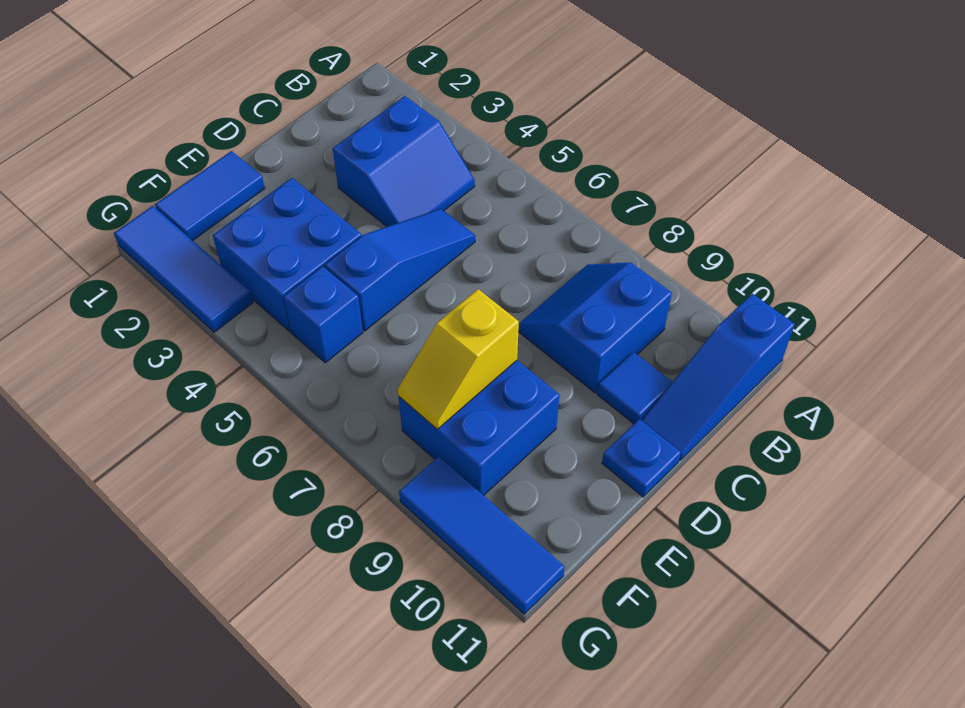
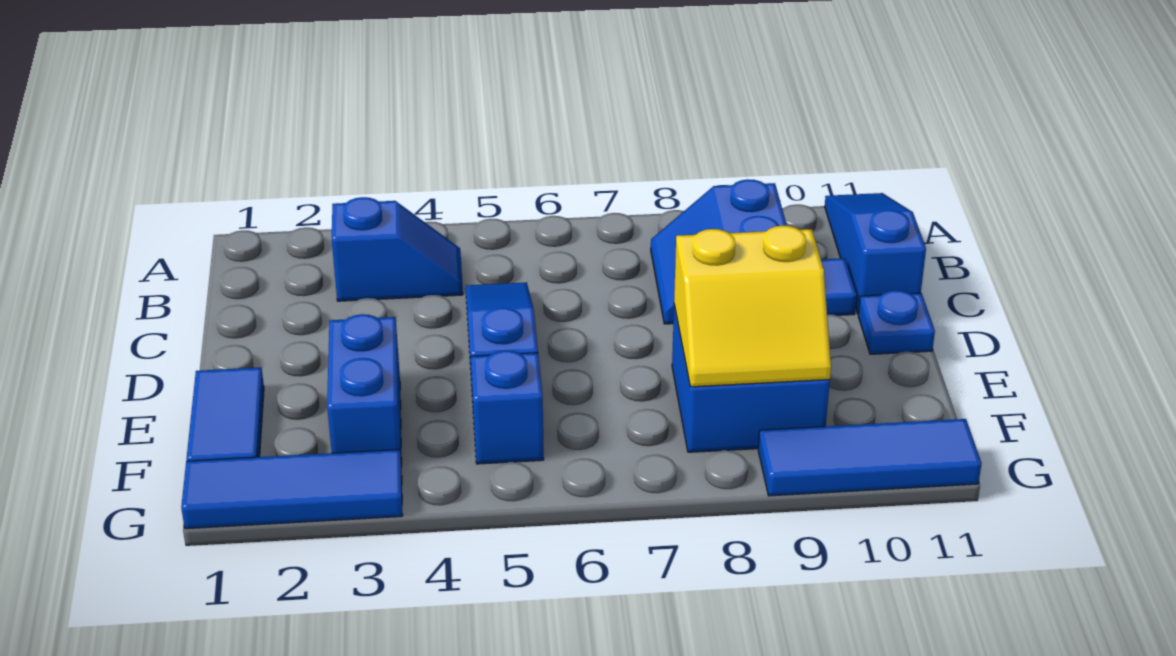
blue slope A11:C11 level 1 top A -> blue slope A11:C11 level 1 top C
blue slope B3:C4 level 1 top 3 -> blue slope B3:B4 level 1 top 3
blue brick E3:F4 level 1 -> blue brick E3:F3 level 1
yellow slope E8:F8 level 2 top E -> yellow slope E8:F9 level 2 top E

